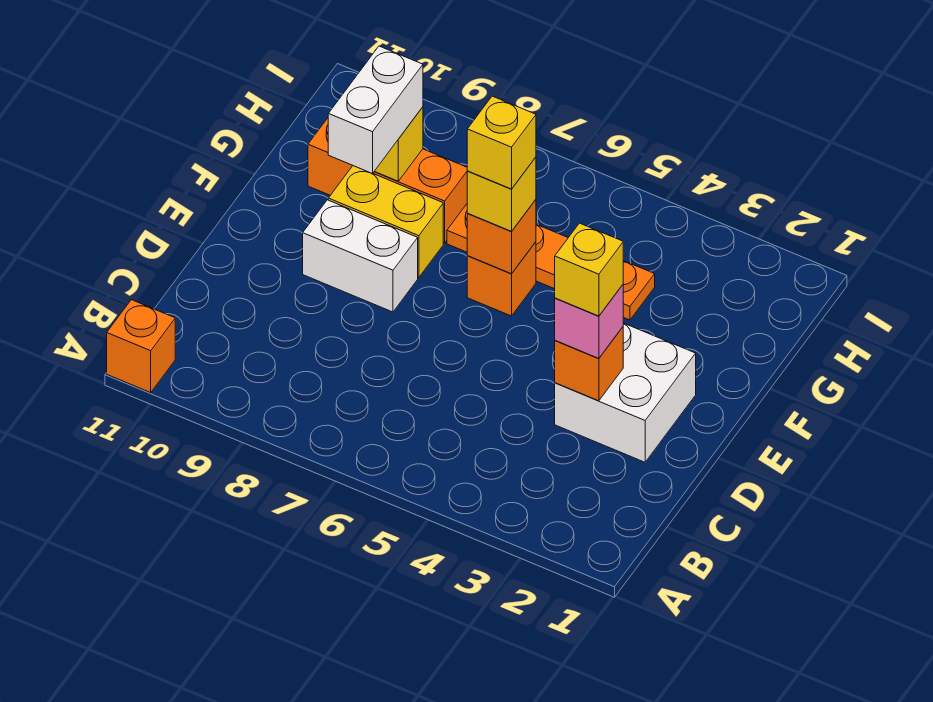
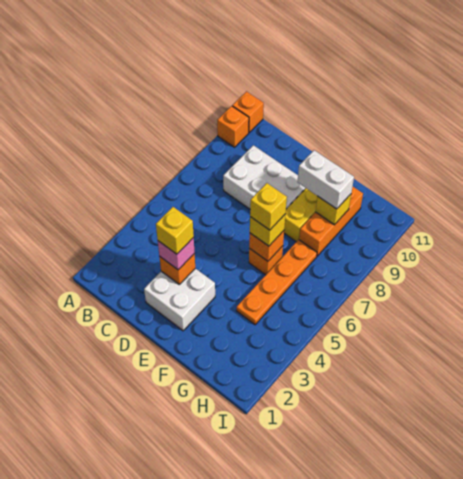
none -> orange brick A10 level 1
white brick E8:E9 level 1 -> white brick C8:E9 level 1

